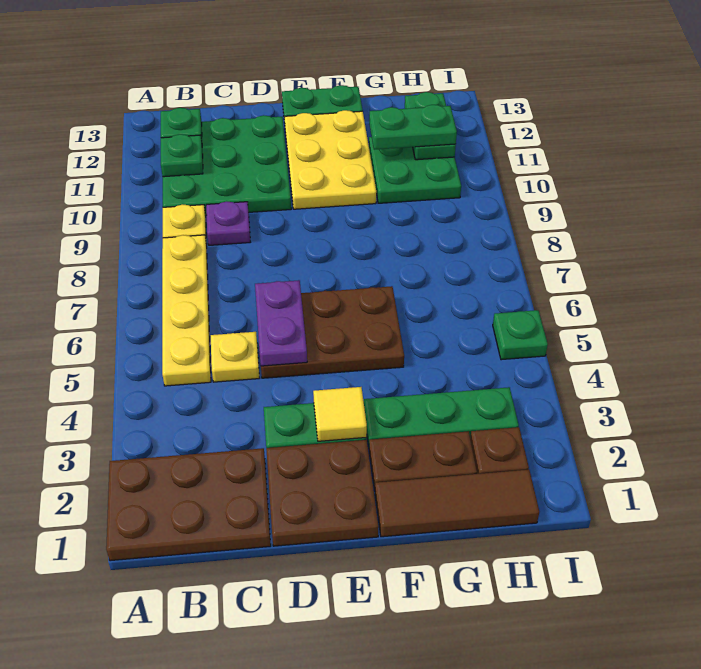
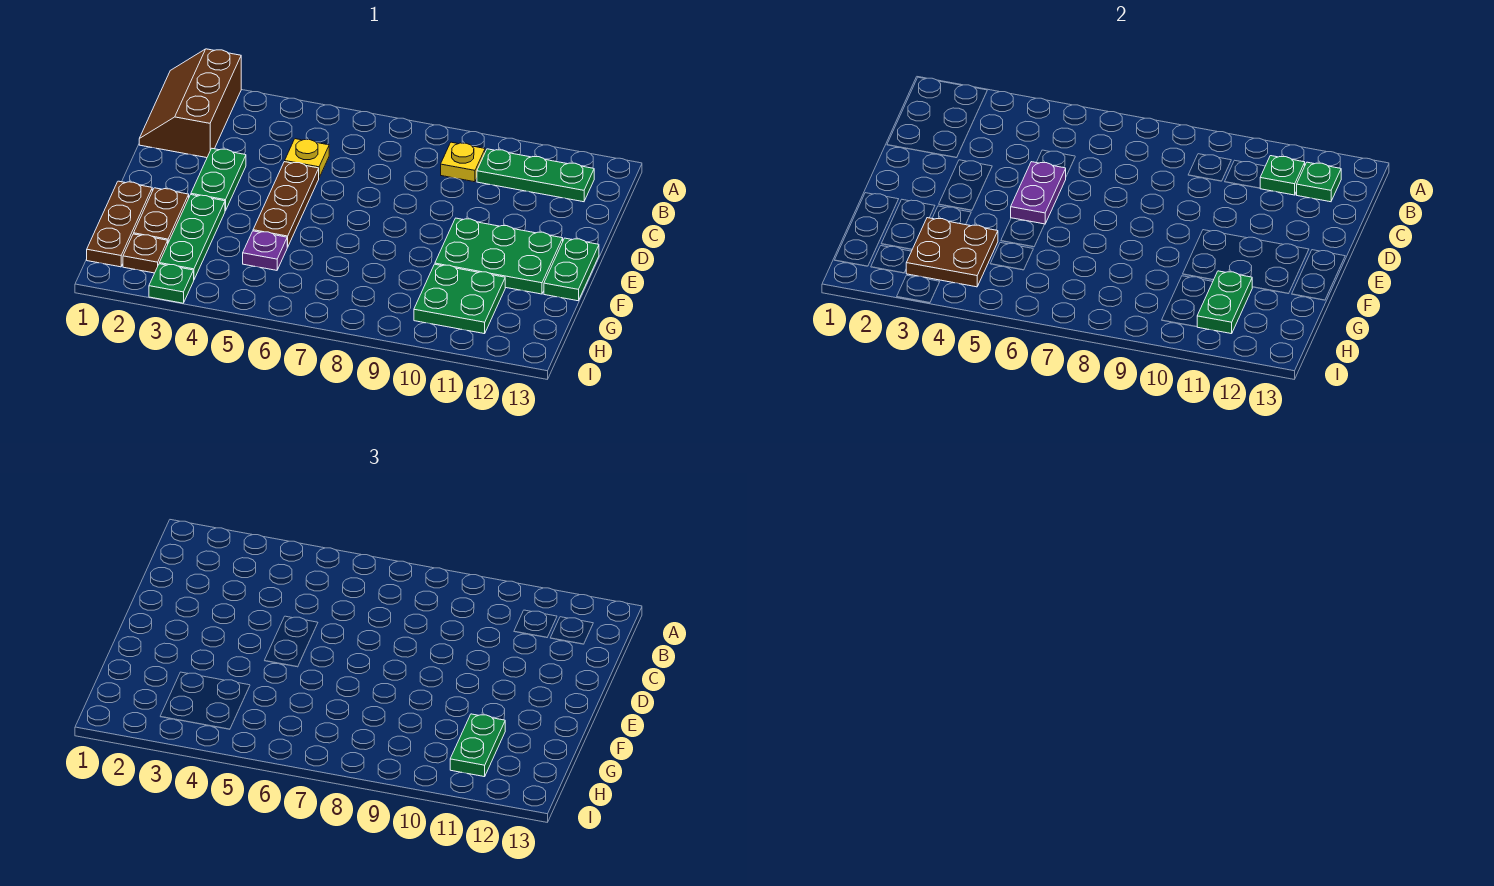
brown plate A1:C2 level 1 -> brown slope A1:C2 level 1 top 2
yellow plate B5:B8 level 1 -> none
green plate B10:D12 level 1 -> green plate B10:B12 level 1
purple plate C9 level 1 -> purple plate G5 level 1
brown plate D1:E2 level 1 -> brown plate G3:H4 level 2
brown plate D5:F6 level 1 -> brown plate D5:F5 level 1
purple plate D5:D6 level 2 -> purple plate D5:E5 level 2
yellow tile E3 level 2 -> none
yellow plate E10:F12 level 1 -> green plate E10:F12 level 1
brown tile F1:H1 level 1 -> brown plate F1:H1 level 1
green plate H11:H12 level 2 -> green plate G11:H11 level 2
green plate I5 level 1 -> green plate I3 level 1

